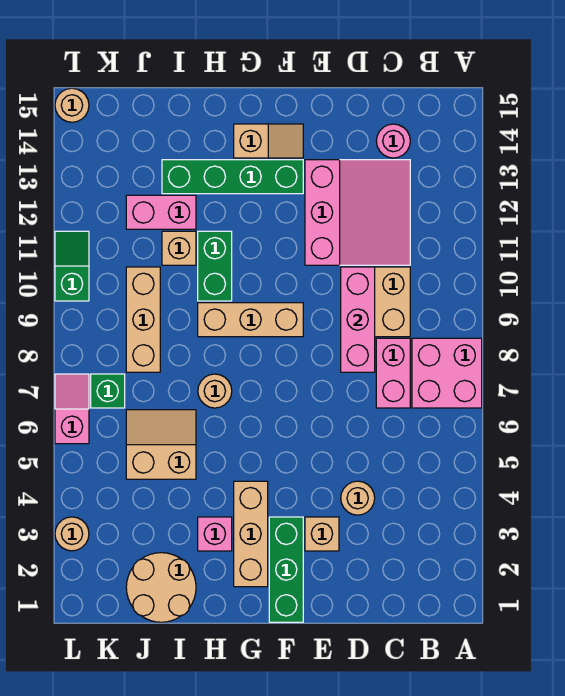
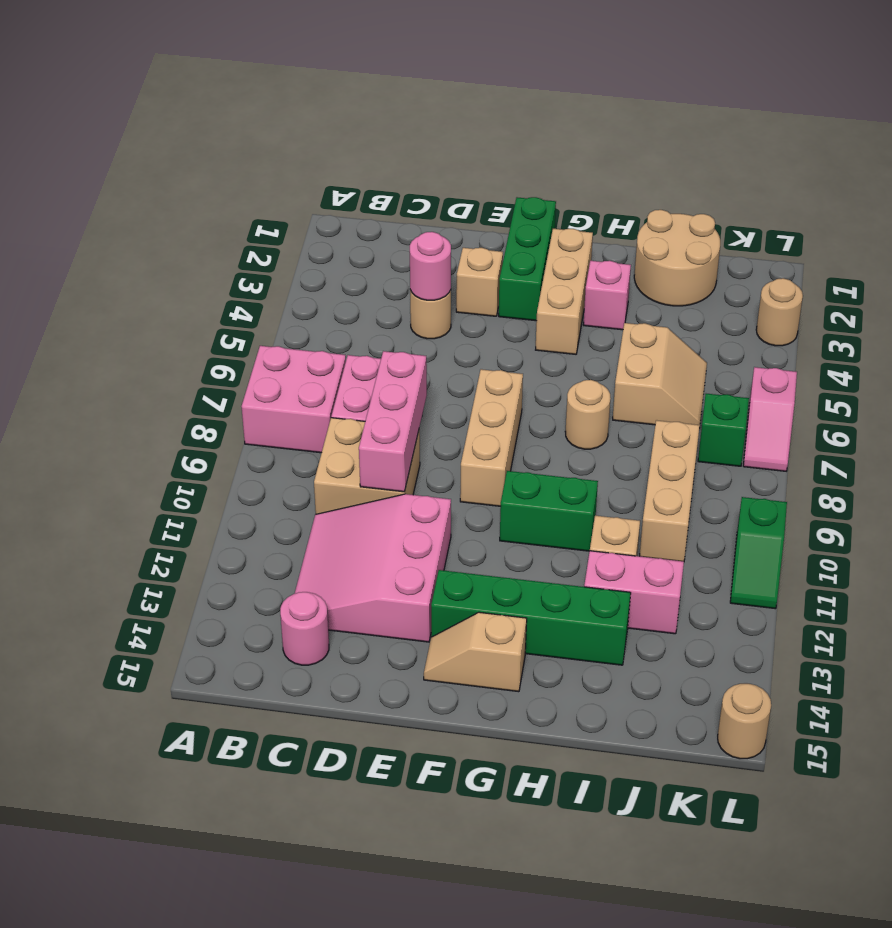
none -> pink round brick D4 level 2
tan brick F9:H9 level 1 -> tan brick F7:F9 level 1
green brick H10:H11 level 1 -> green brick G10:H10 level 1
tan slope I5:J6 level 1 top 5 -> tan slope I5:J6 level 1 top I

